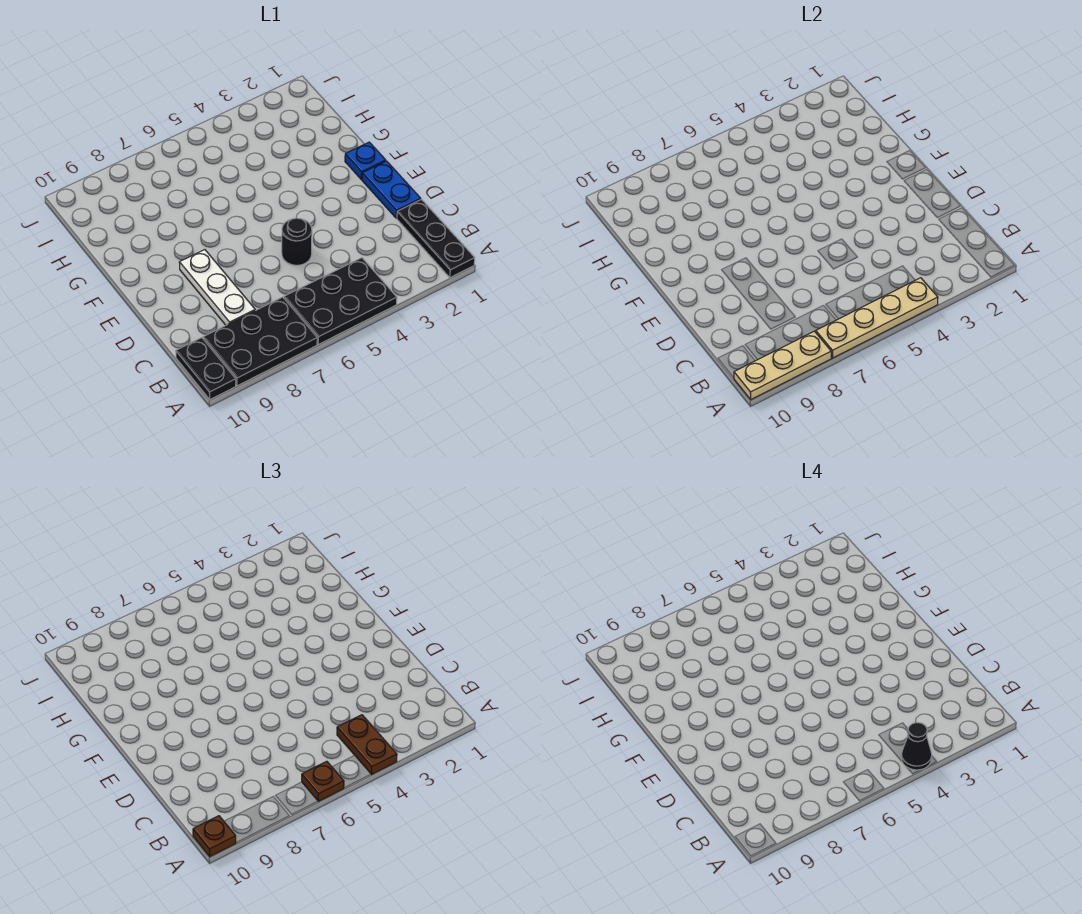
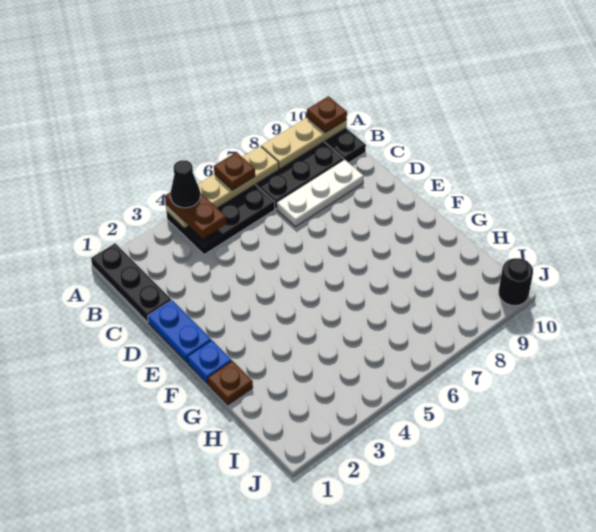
white plate C8:E8 level 1 -> white plate C7:C9 level 1
black round brick D5 level 1 -> black round brick J10 level 1
none -> brown plate G1 level 1

